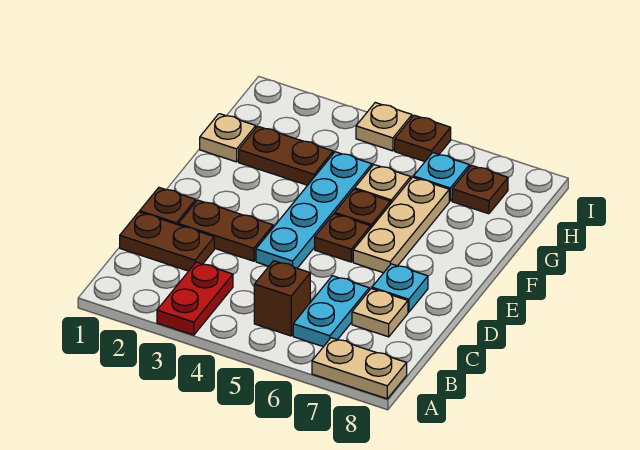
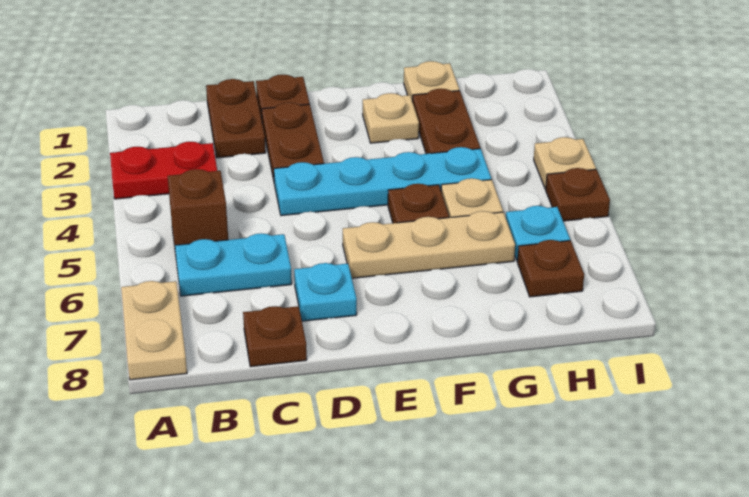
tan plate C7 level 1 -> tan plate F2 level 1
brown plate E5 level 1 -> brown plate C8 level 1

